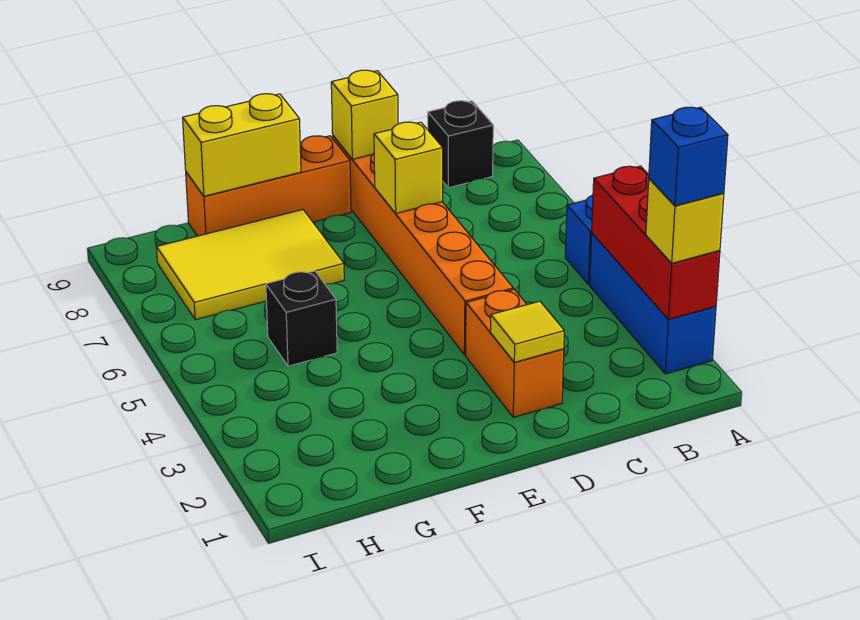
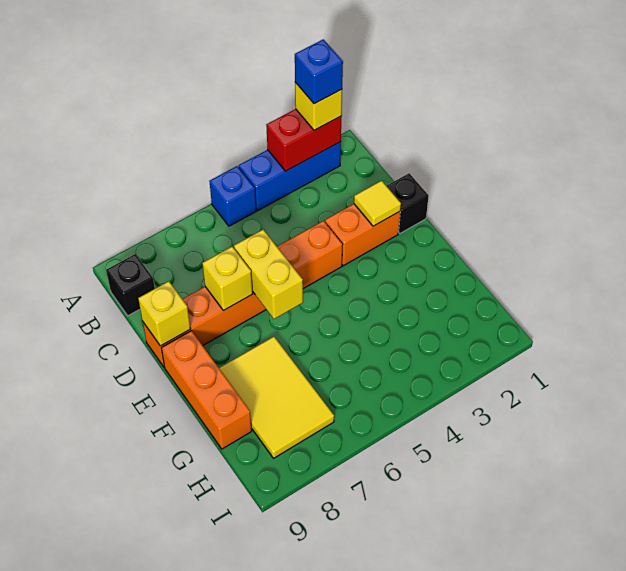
red brick A2:A4 level 2 -> red brick A2:A3 level 2
yellow brick F9:G9 level 2 -> yellow brick D6:E6 level 2
black brick G5 level 1 -> black brick D1 level 1

